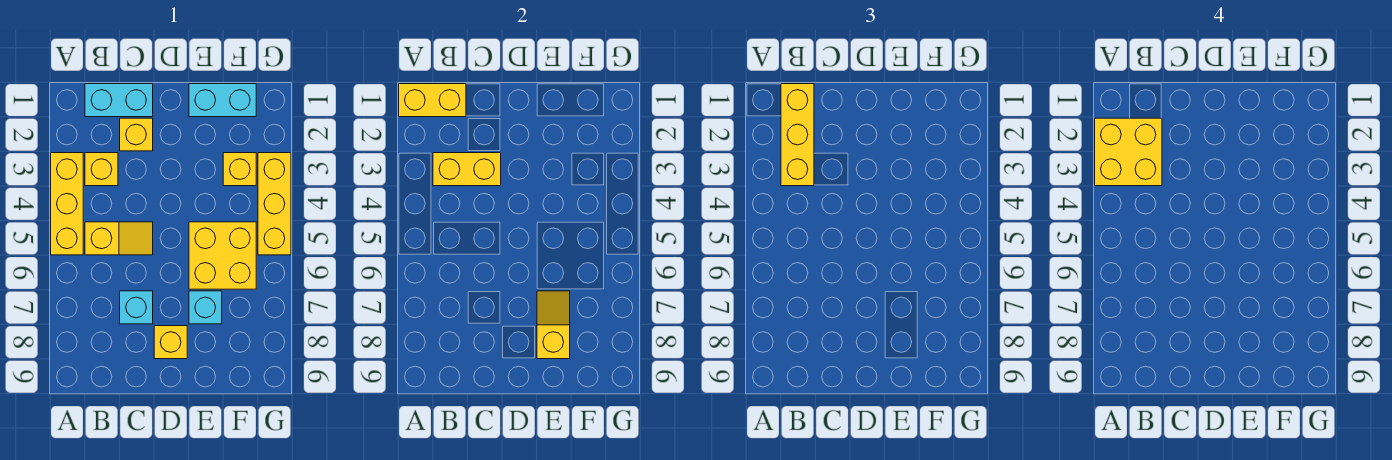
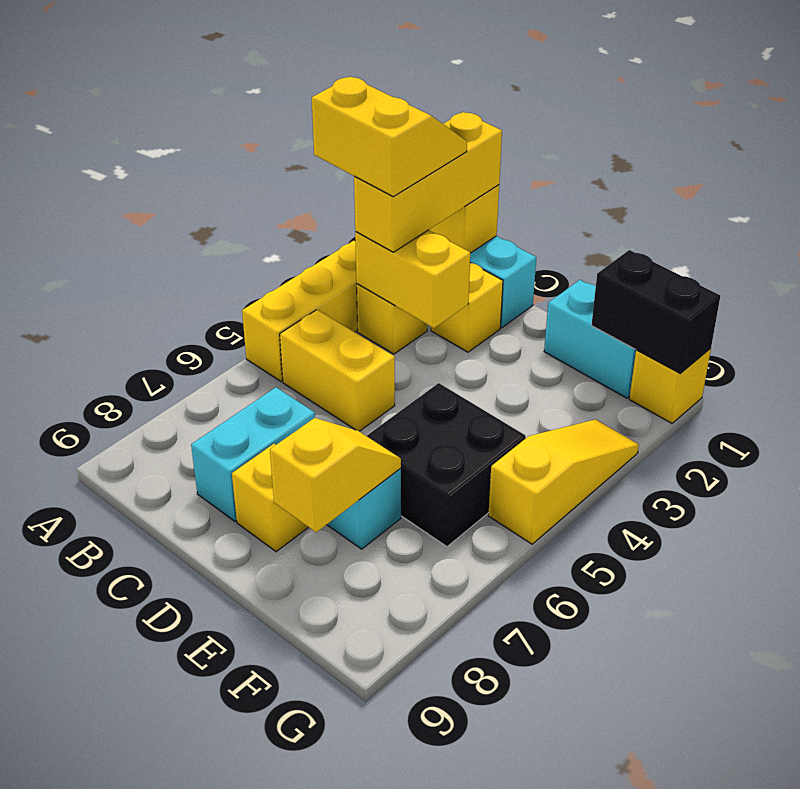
yellow brick A2:B3 level 4 -> yellow slope A2:B3 level 4 top 3
yellow slope B5:C5 level 1 top B -> yellow brick B5:C5 level 1
cyan brick C7 level 1 -> cyan brick C7:C8 level 1
yellow brick E5:F6 level 1 -> black brick E5:F6 level 1
none -> black brick F1:G1 level 2
yellow brick F3 level 1 -> yellow brick G1 level 1
yellow brick G3:G5 level 1 -> yellow slope G3:G5 level 1 top 5

